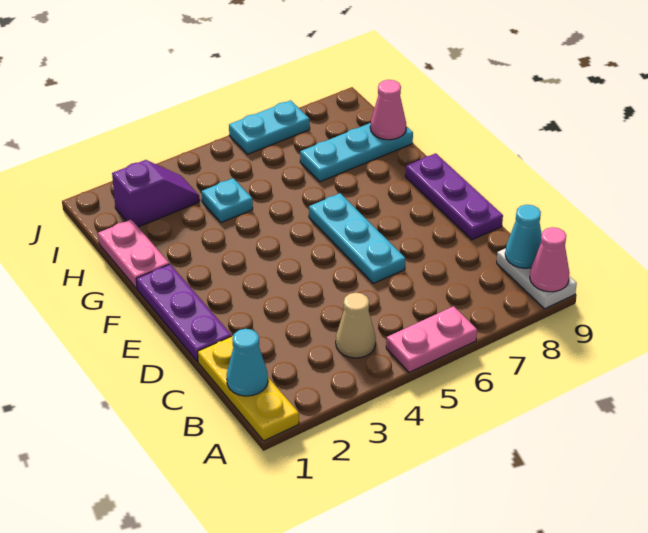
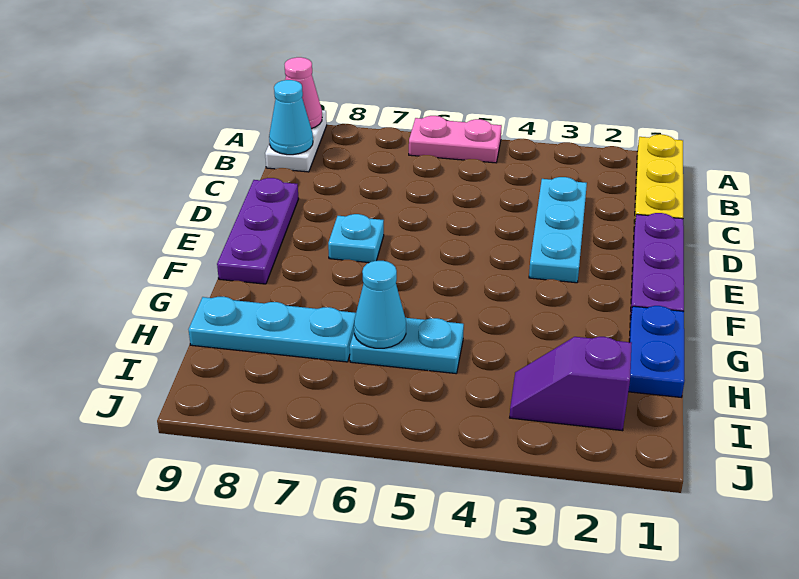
cyan cone B1 level 2 -> cyan cone H6 level 2
tan cone B4 level 1 -> none
cyan plate D6:F6 level 1 -> cyan plate C3:E3 level 1
pink plate G1:H1 level 1 -> blue plate G1:H1 level 1
cyan plate H4 level 1 -> cyan plate E7 level 1
pink cone H9 level 2 -> none
cyan plate J6:J7 level 1 -> cyan plate H5:H6 level 1

